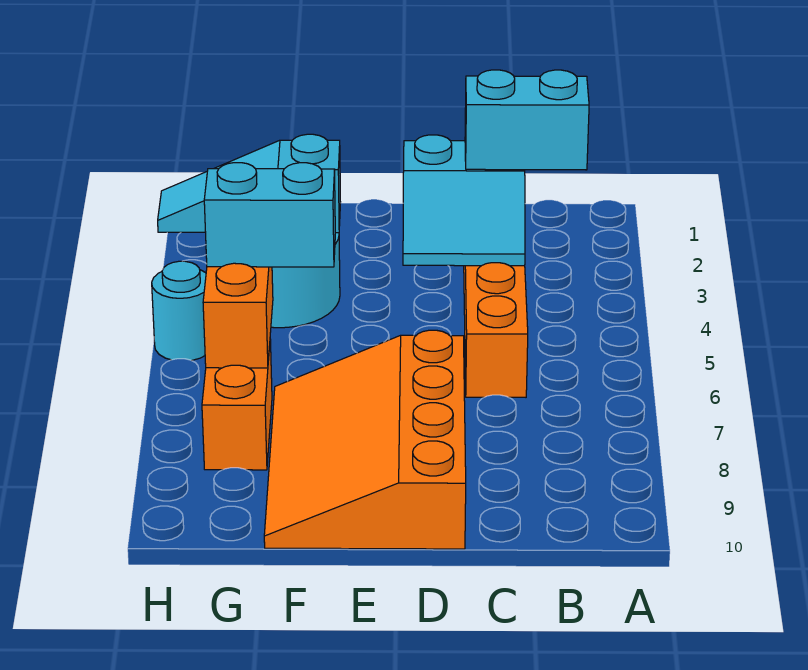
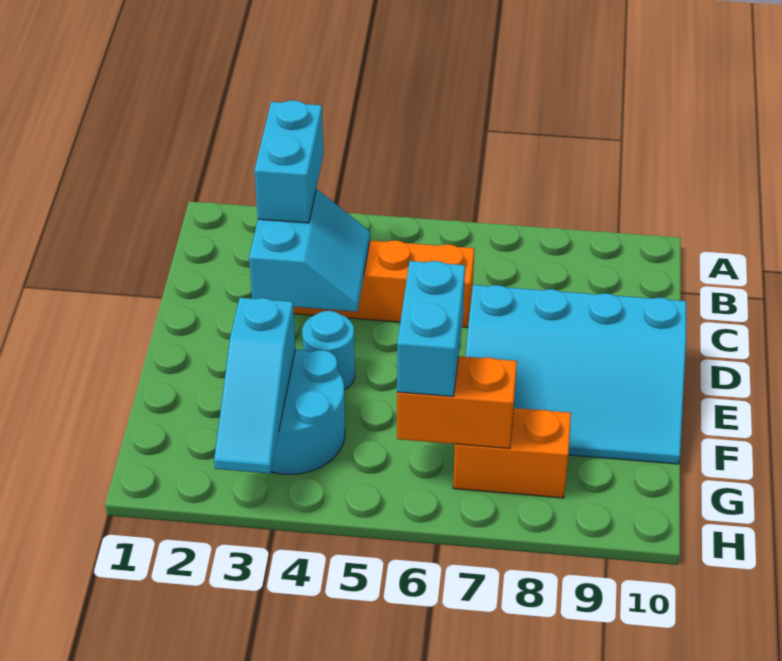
orange slope D7:F10 level 1 top D -> cyan slope D7:F10 level 1 top D
cyan round brick H5 level 1 -> cyan round brick E4 level 1

